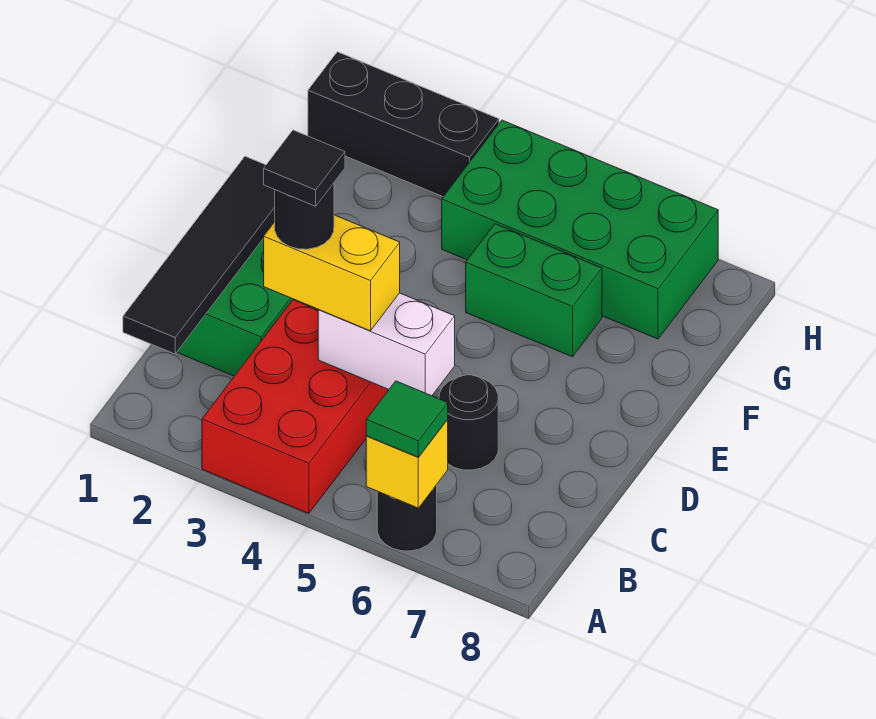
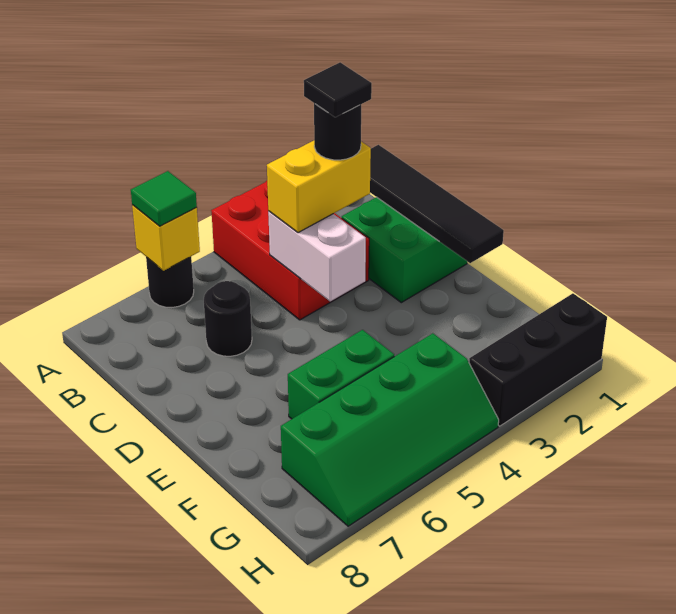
white brick C4:C5 level 2 -> white brick C4:D4 level 2
green brick G4:H7 level 1 -> green slope G4:H7 level 1 top G

